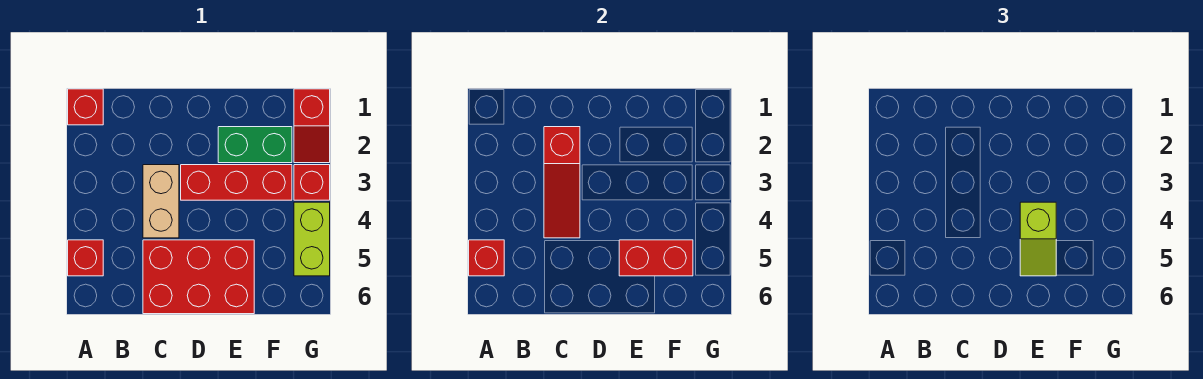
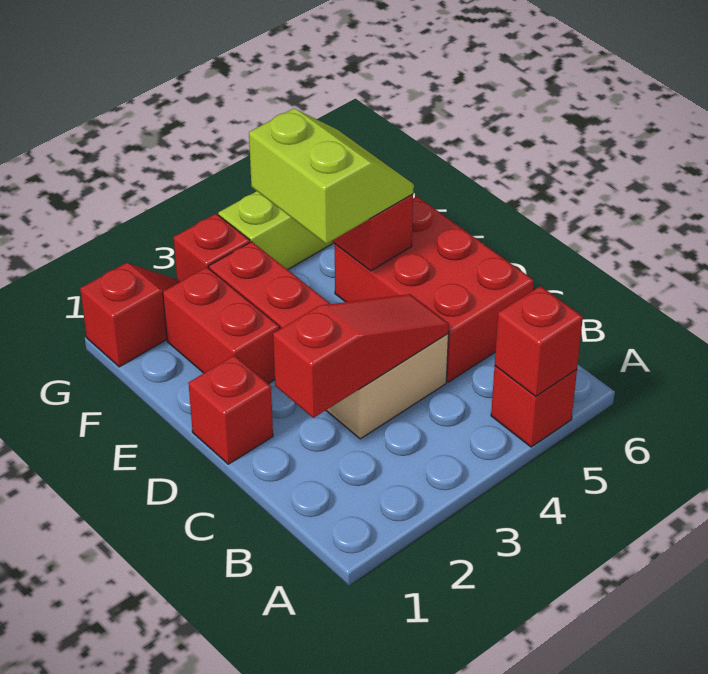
red brick A1 level 1 -> red brick D1 level 1
green brick E2:F2 level 1 -> red brick E2:F2 level 1
lime slope E4:E5 level 3 top 4 -> lime slope E4:F5 level 3 top 4

